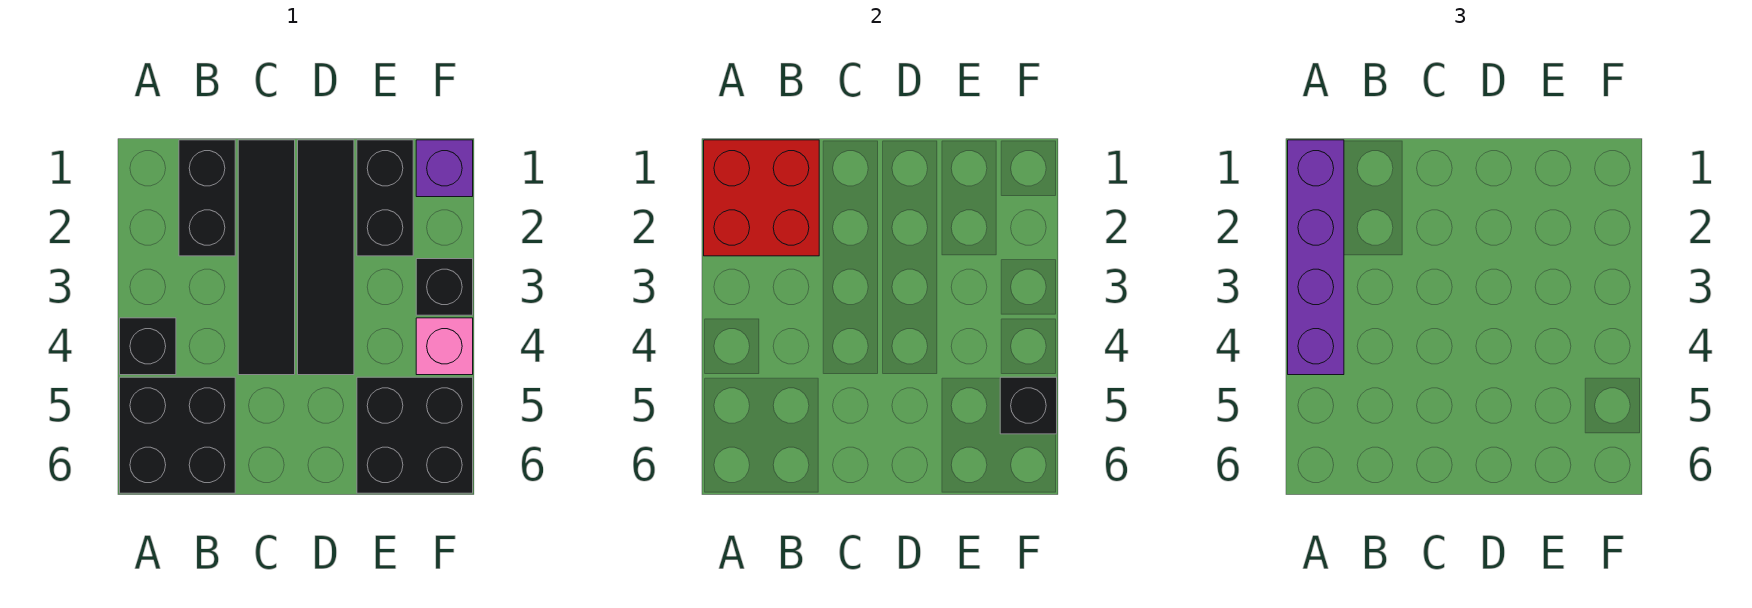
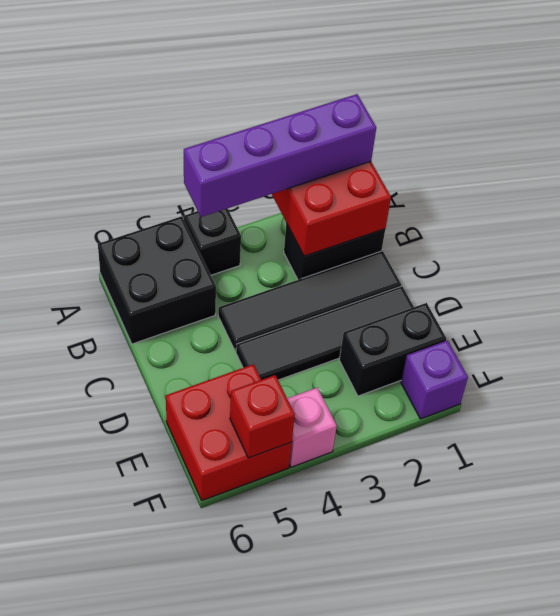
black brick E5:F6 level 1 -> red brick E5:F6 level 1
black brick F3 level 1 -> none
black brick F5 level 2 -> red brick F5 level 2

